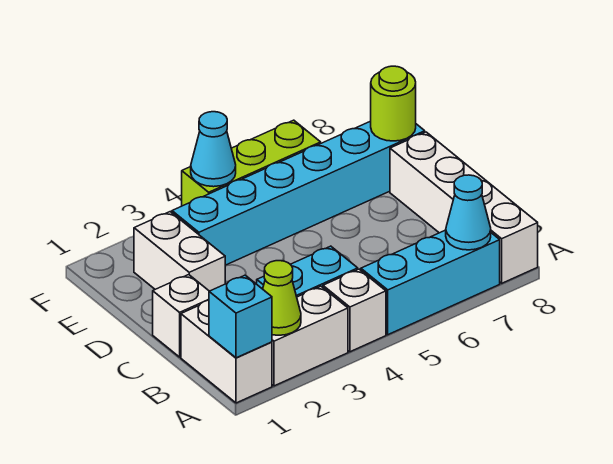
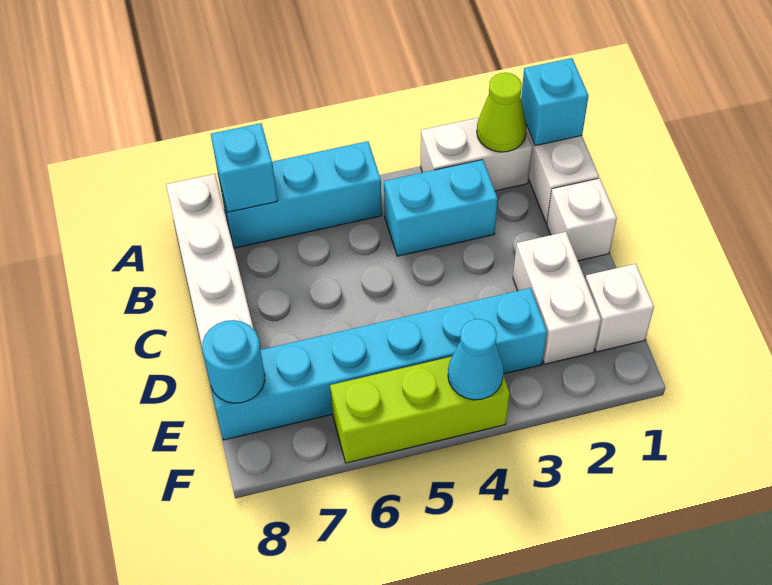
white brick A4 level 1 -> white brick E1 level 1
cyan cone A7 level 2 -> cyan brick A7 level 2
lime round brick E8 level 2 -> cyan round brick E8 level 2

